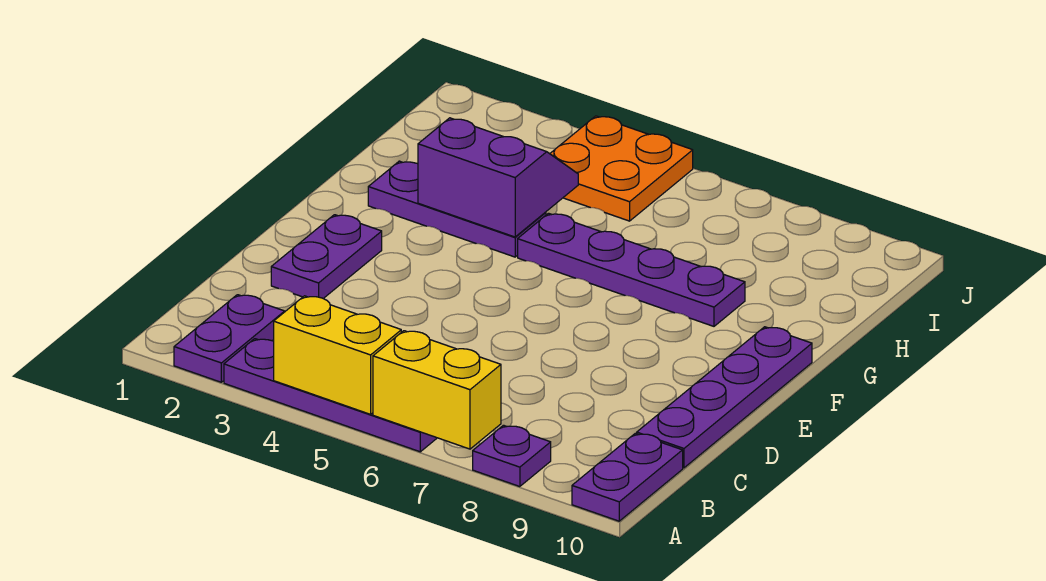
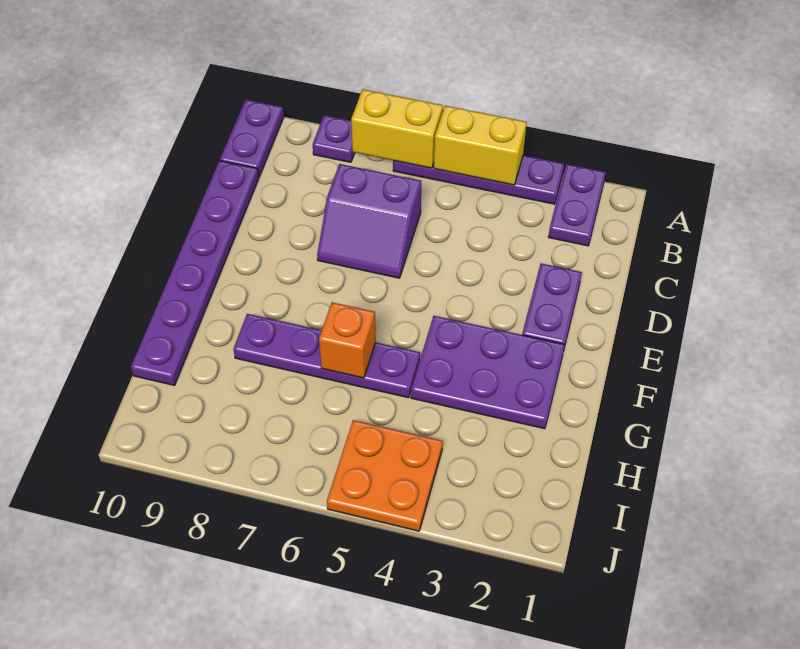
purple plate C10:F10 level 1 -> purple plate C10:H10 level 1
purple plate G2:G4 level 1 -> purple plate F2:G4 level 1
purple slope G3:H4 level 2 top G -> purple slope C6:D7 level 1 top C
none -> orange brick G6 level 2

